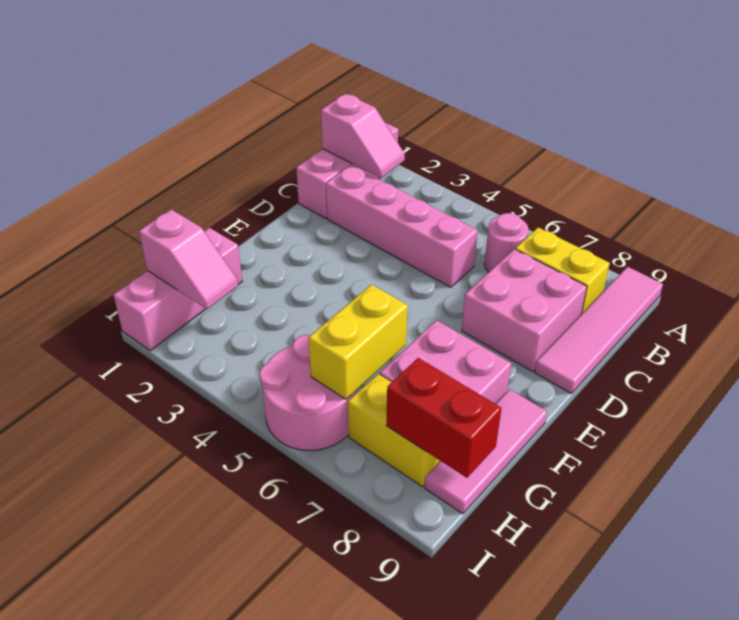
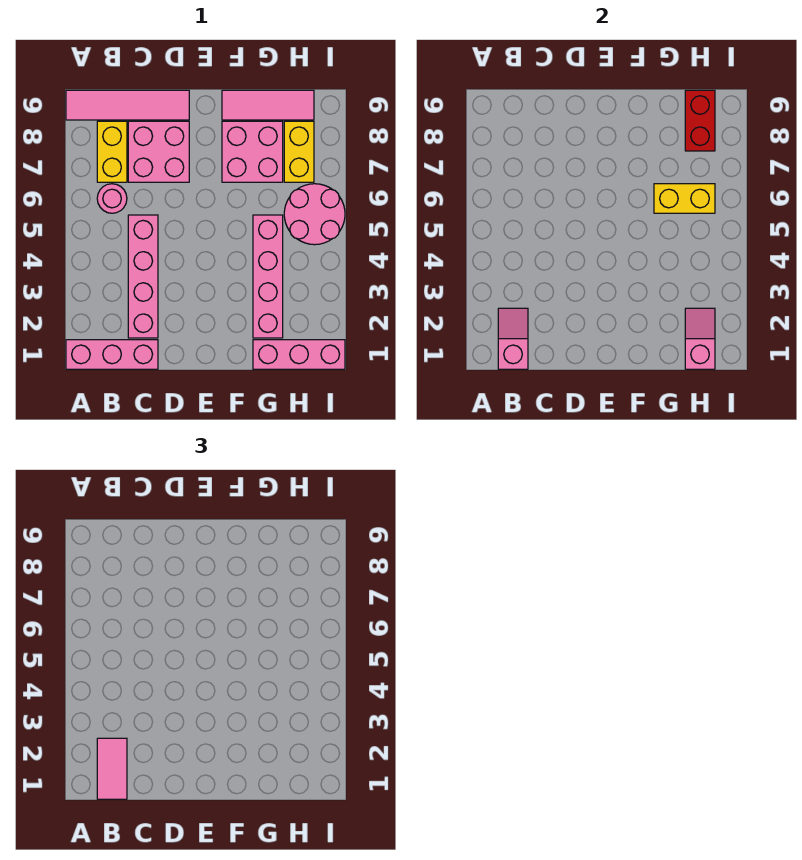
none -> pink tile B1:B2 level 3
none -> pink brick G2:G5 level 1

